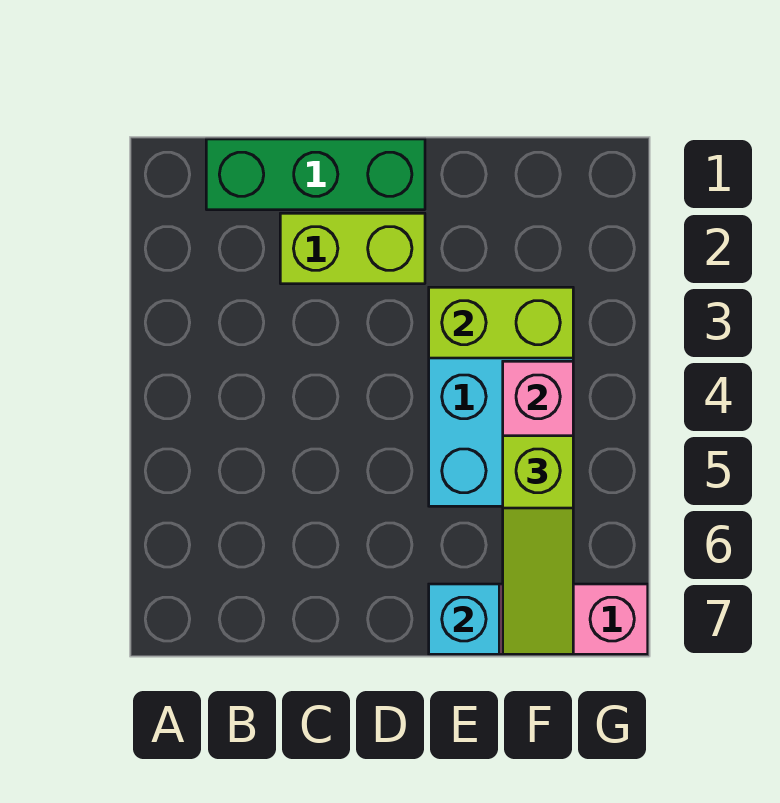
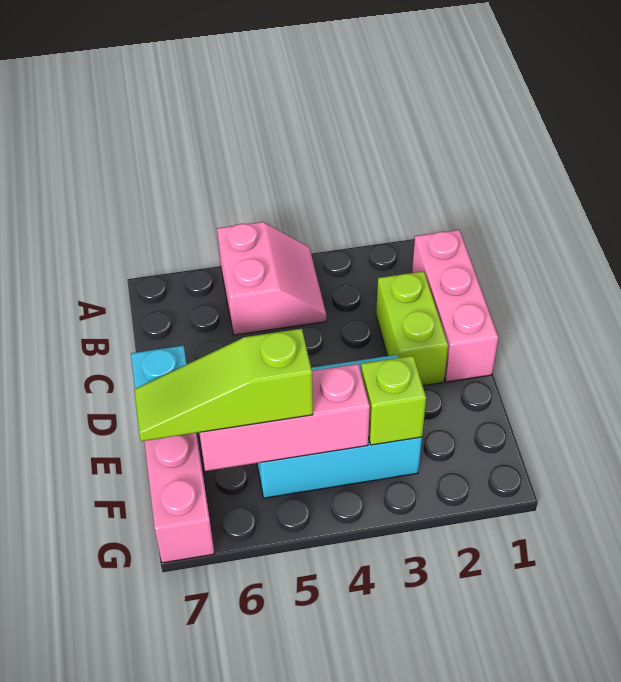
none -> pink slope A4:B5 level 1 top 5
green brick B1:D1 level 1 -> pink brick B1:D1 level 1
lime brick E3:F3 level 2 -> lime brick F3 level 2

